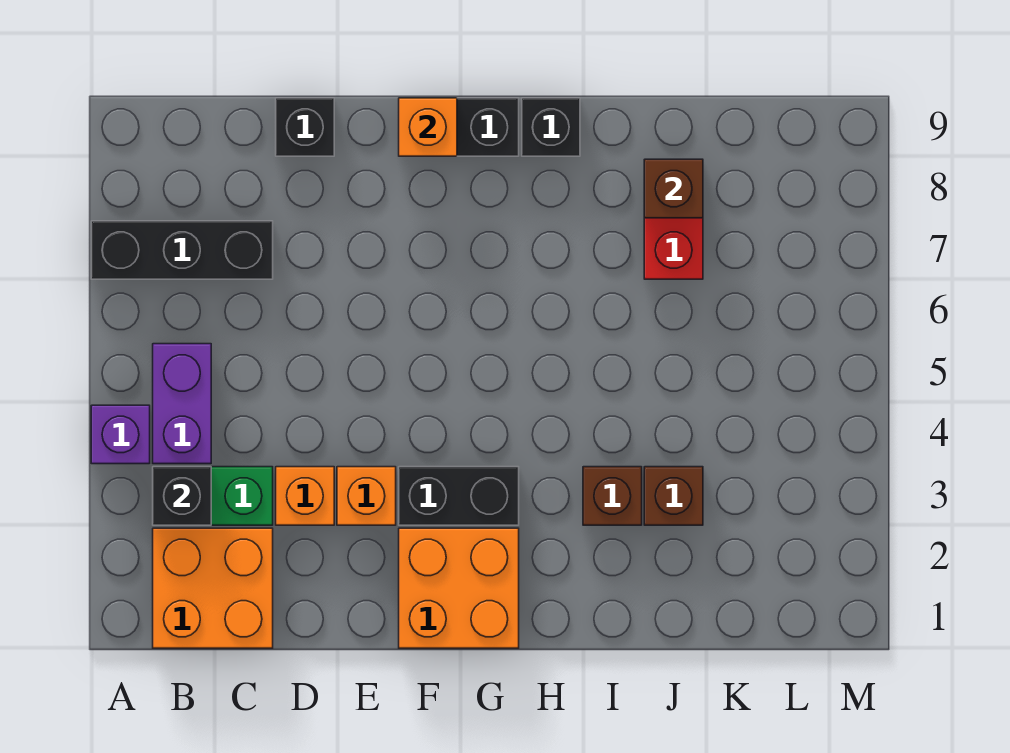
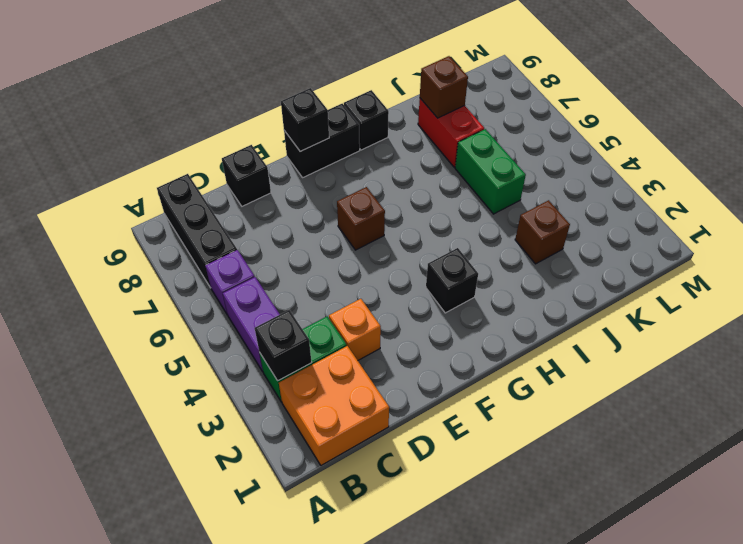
purple brick A4 level 1 -> purple brick B6 level 1
black brick A7:C7 level 1 -> black brick B7:B9 level 1
orange brick E3 level 1 -> none
orange brick F1:G2 level 1 -> none
black brick F3:G3 level 1 -> black brick G3 level 1
orange brick F9 level 2 -> black brick F9 level 2
brown brick I3 level 1 -> brown brick F6 level 1
none -> green brick J5:J6 level 1

